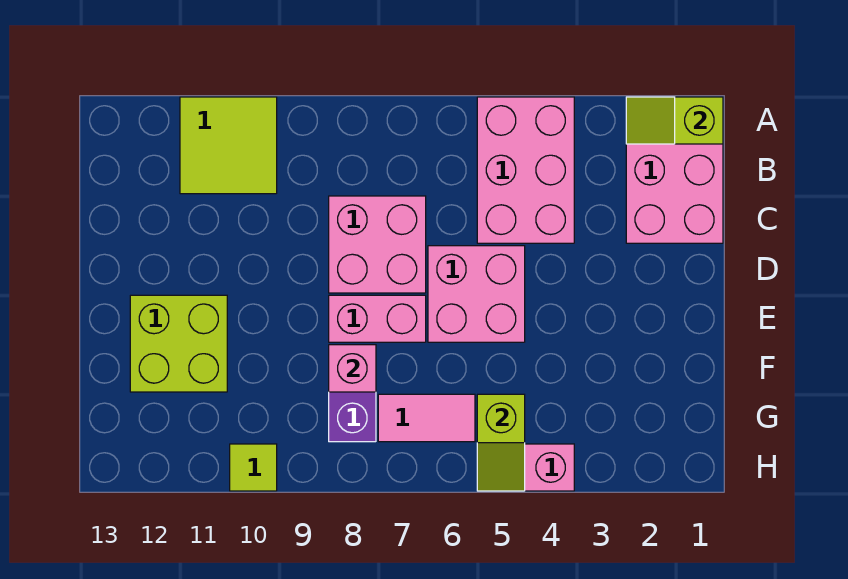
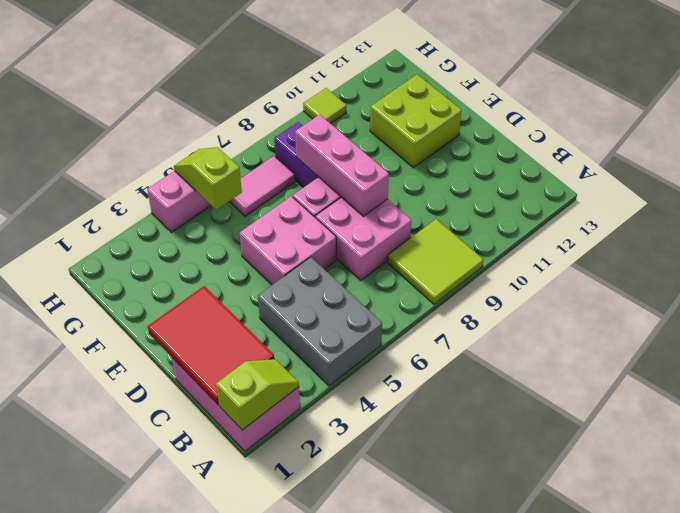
pink brick A4:C5 level 1 -> grey brick A4:C5 level 1
lime tile A10:B11 level 1 -> lime tile A8:B9 level 1
none -> red tile B1:D2 level 2
pink brick F8 level 2 -> pink brick D8:F8 level 2

